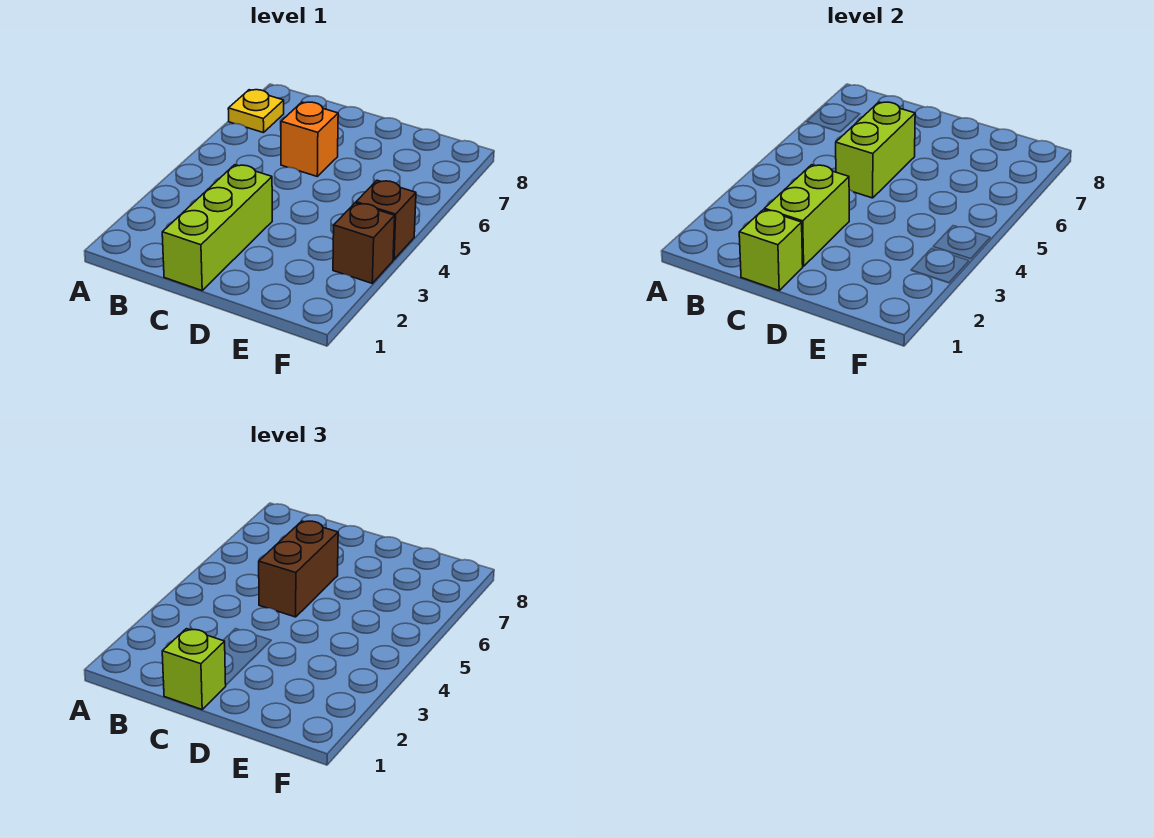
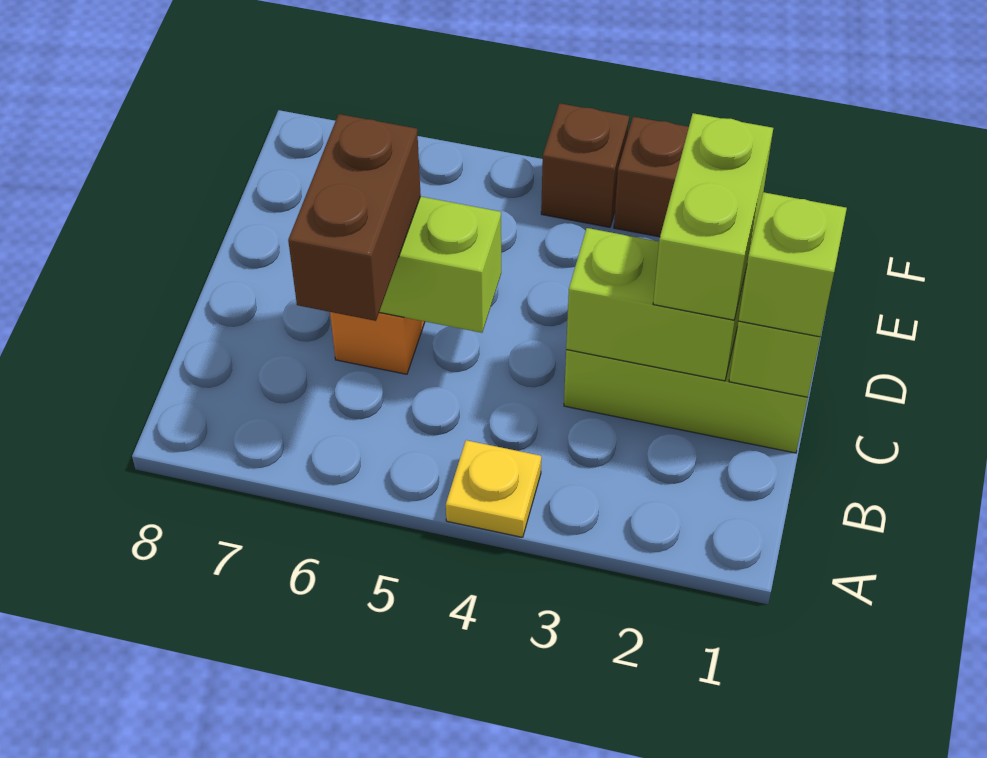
yellow plate A7 level 1 -> yellow plate A4 level 1
none -> lime brick C2:D2 level 3
brown brick C5:C6 level 3 -> brown brick B6:C6 level 3

